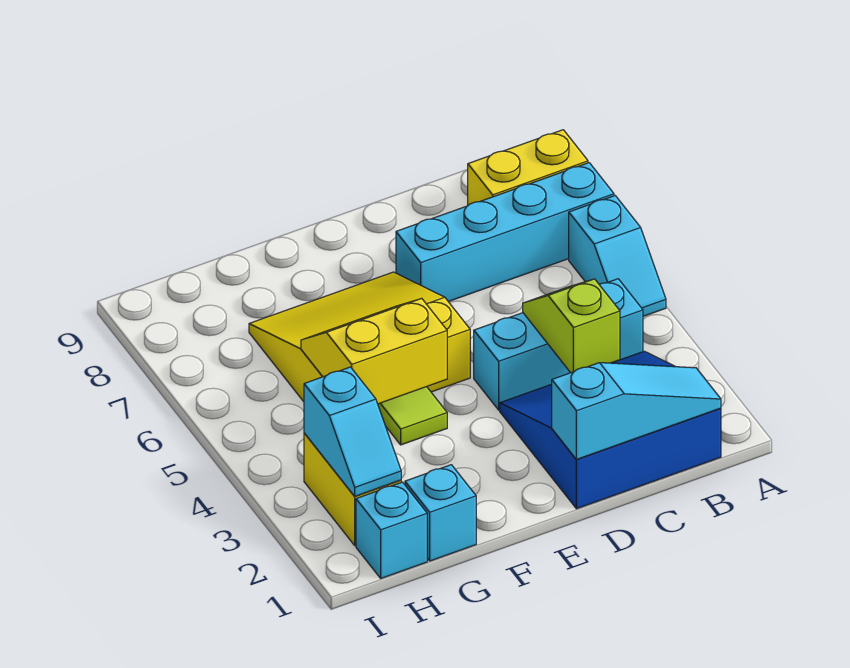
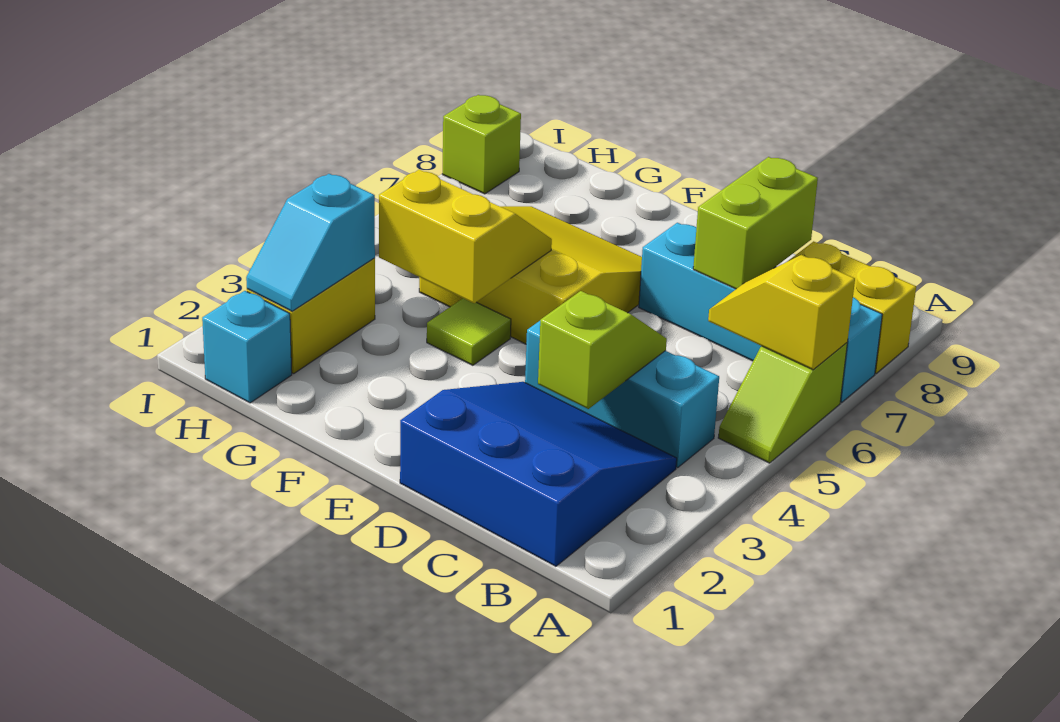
cyan slope A5:A6 level 1 top 6 -> lime slope A5:A6 level 1 top 6
none -> yellow slope A6:B6 level 2 top A
cyan slope B1:D1 level 2 top D -> none
none -> lime brick C7:C8 level 2
cyan brick G1 level 1 -> none
none -> lime brick I8 level 1

